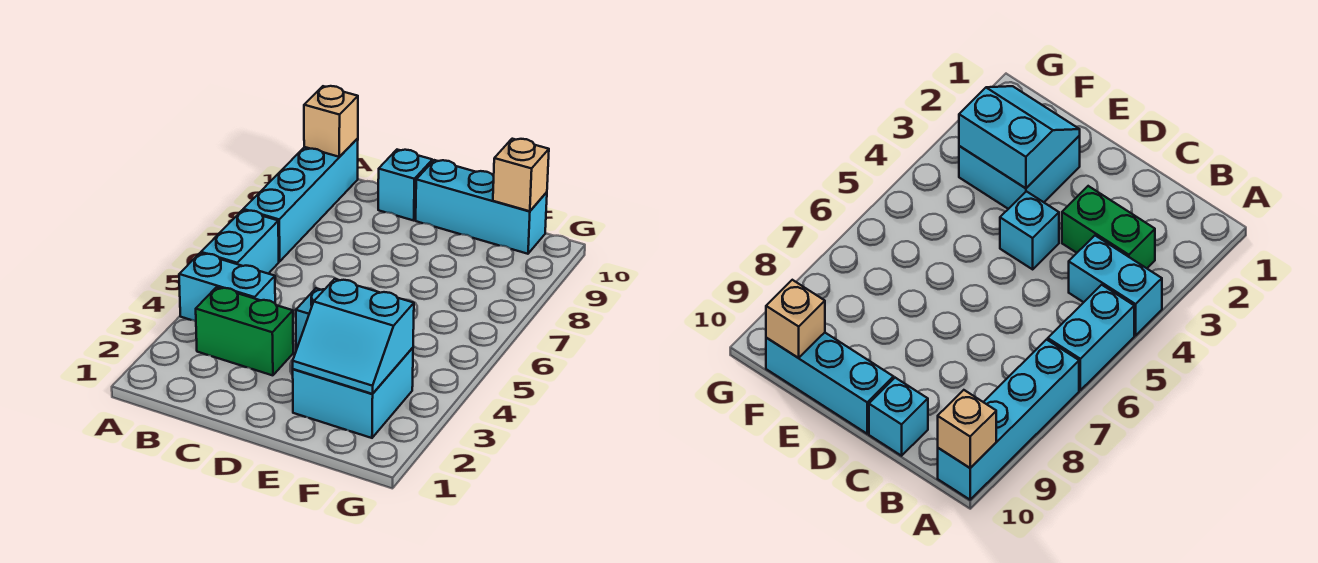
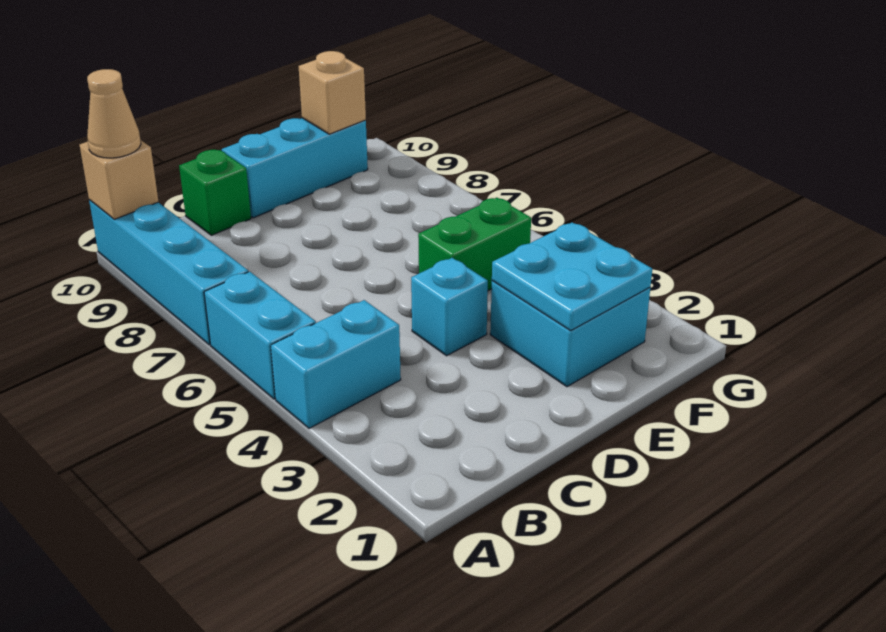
none -> tan cone A10 level 3
green brick B3:C3 level 1 -> green brick E5:F5 level 1
cyan brick C10 level 1 -> green brick C10 level 1
cyan slope E2:F3 level 2 top 3 -> cyan plate E2:F3 level 2

